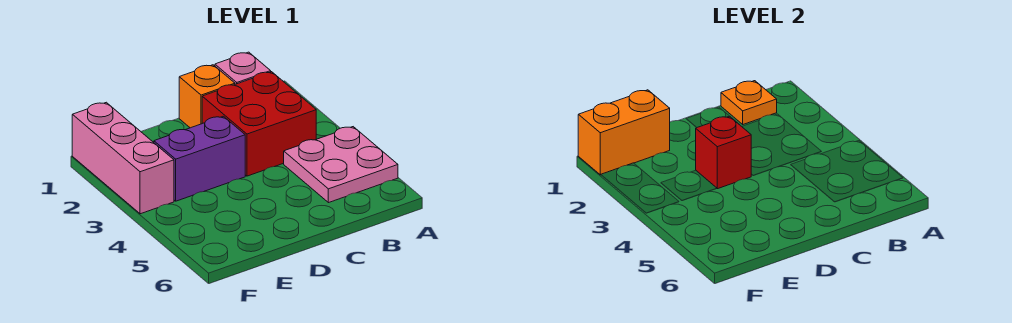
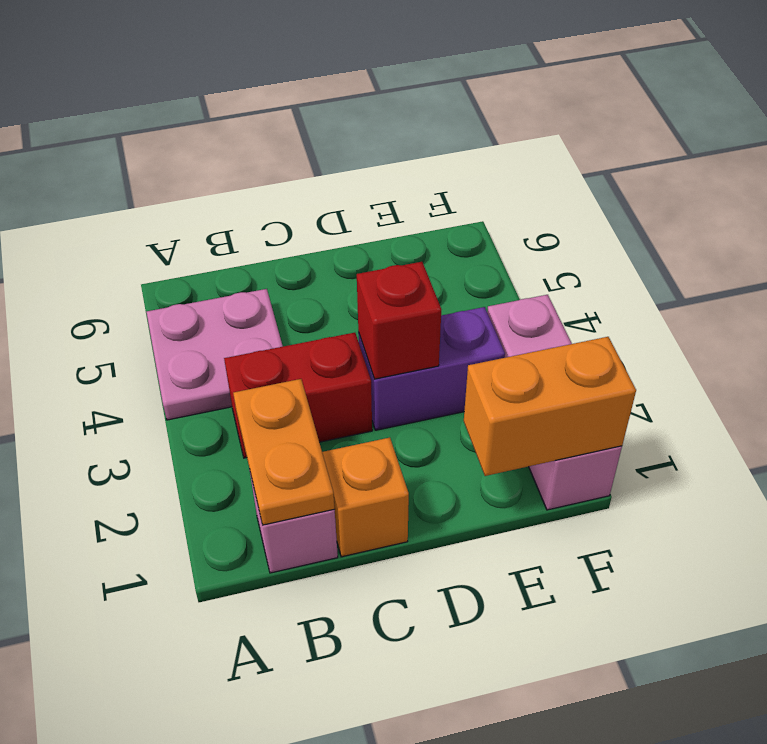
orange plate B1 level 2 -> orange plate B1:B2 level 2
red brick B2:C3 level 1 -> red brick B3:C3 level 1

